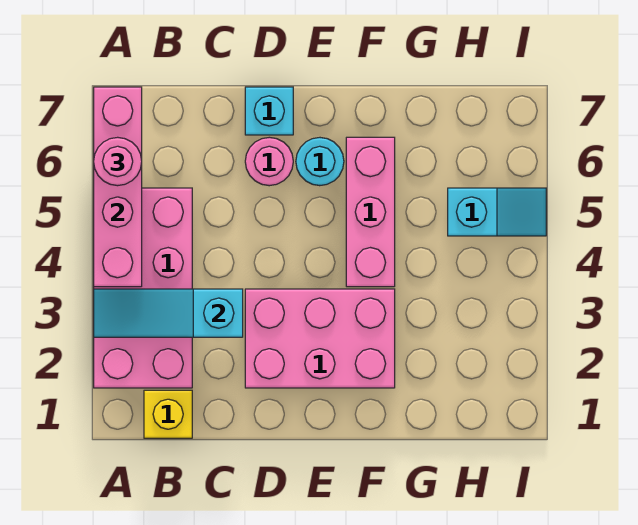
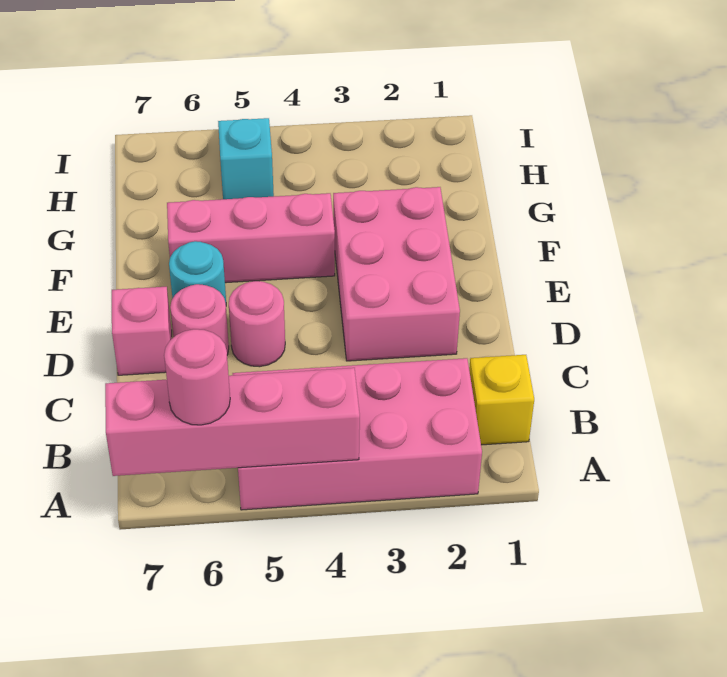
cyan slope A3:C3 level 2 top C -> none
none -> pink round brick D5 level 1
cyan brick D7 level 1 -> pink brick D7 level 1

